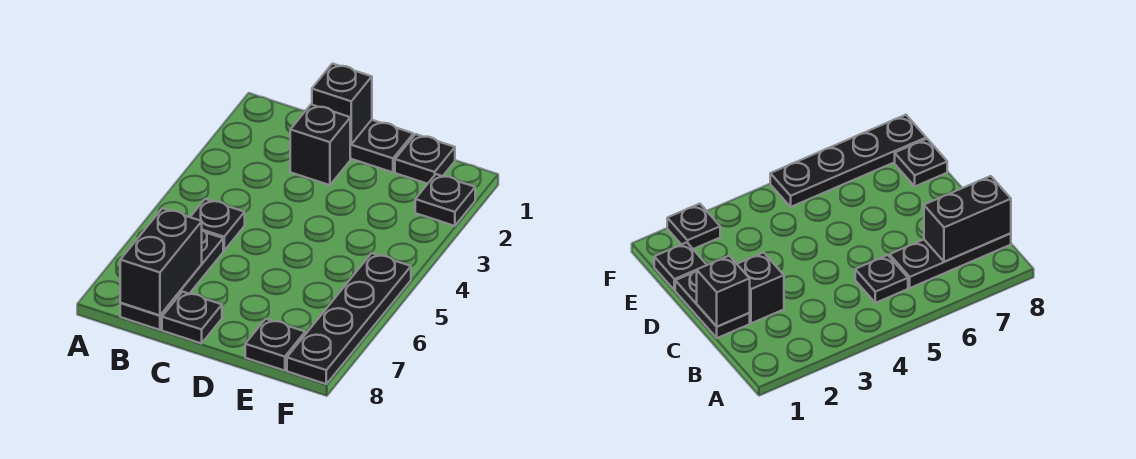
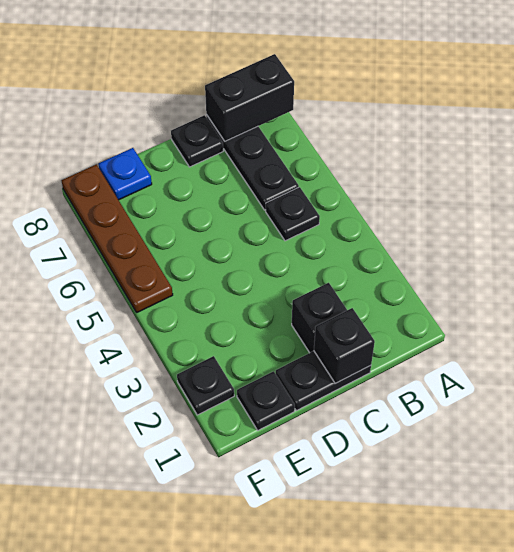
black brick B7:B8 level 2 -> black brick A8:B8 level 2
black plate E8 level 1 -> blue plate E8 level 1
black plate F5:F8 level 1 -> brown plate F5:F8 level 1

